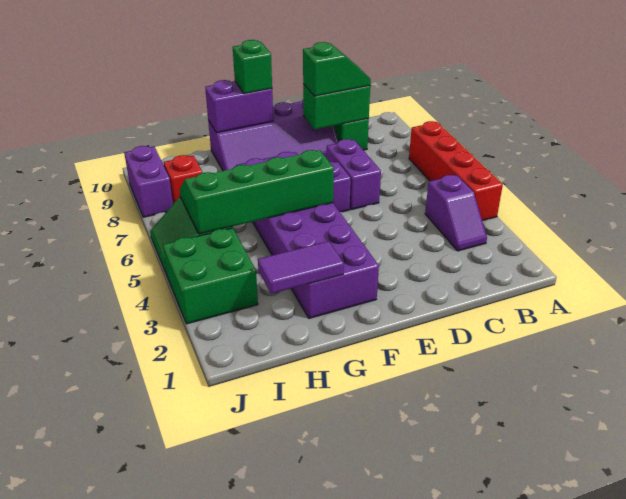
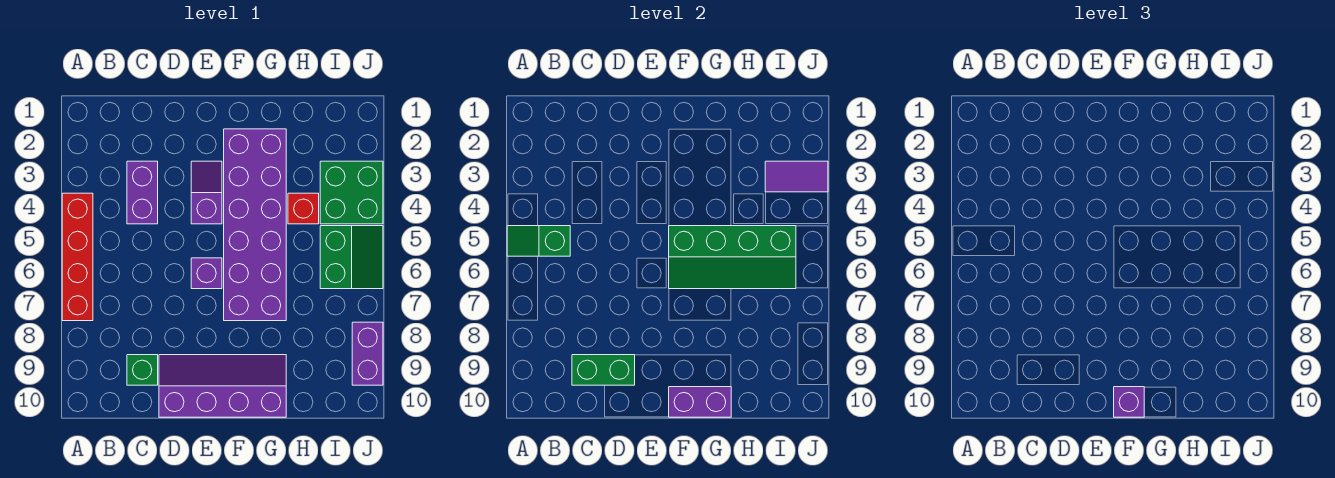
purple slope B3:B4 level 1 top 4 -> purple slope E3:E4 level 1 top 4
green slope C9:D9 level 3 top D -> green slope A5:B5 level 2 top B
purple brick D6:D7 level 1 -> purple brick C3:C4 level 1
green brick F10 level 3 -> purple brick F10 level 3
purple tile G2:H2 level 2 -> purple tile I3:J3 level 2
red brick I8 level 1 -> red brick H4 level 1

